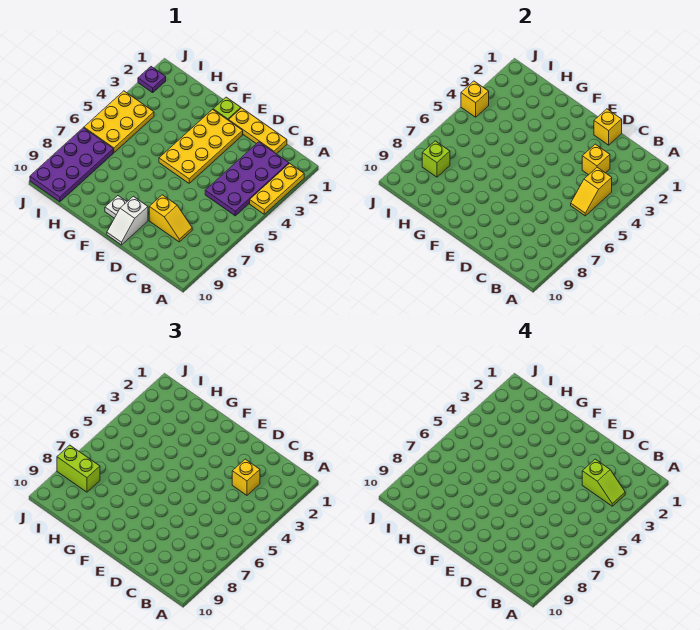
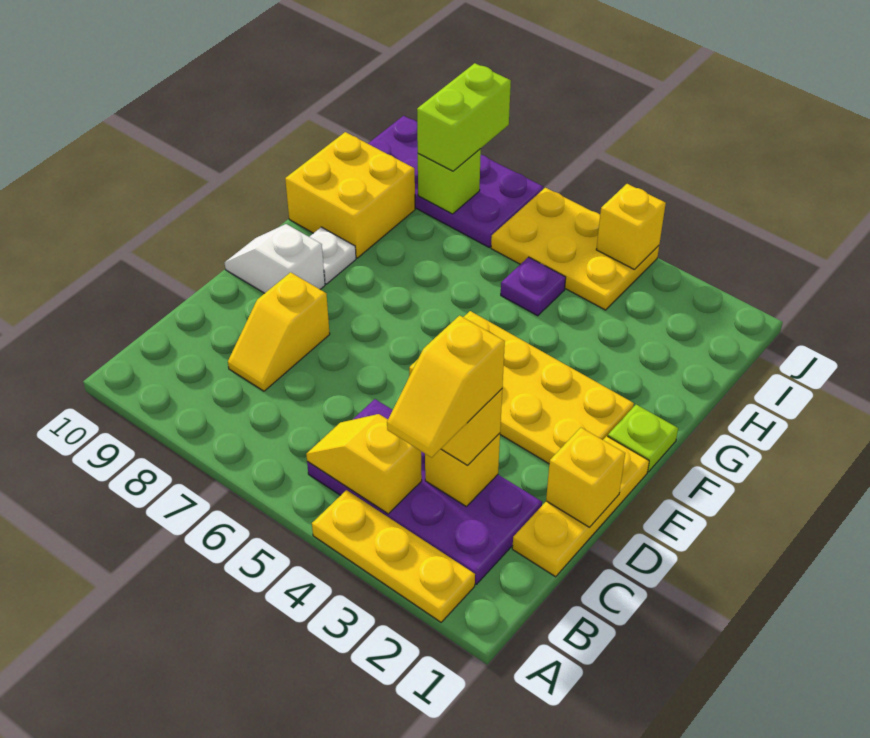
lime slope B3:C3 level 4 top C -> yellow slope B3:C3 level 4 top C
none -> yellow brick G9:H10 level 1
purple plate J2 level 1 -> purple plate H5 level 1

